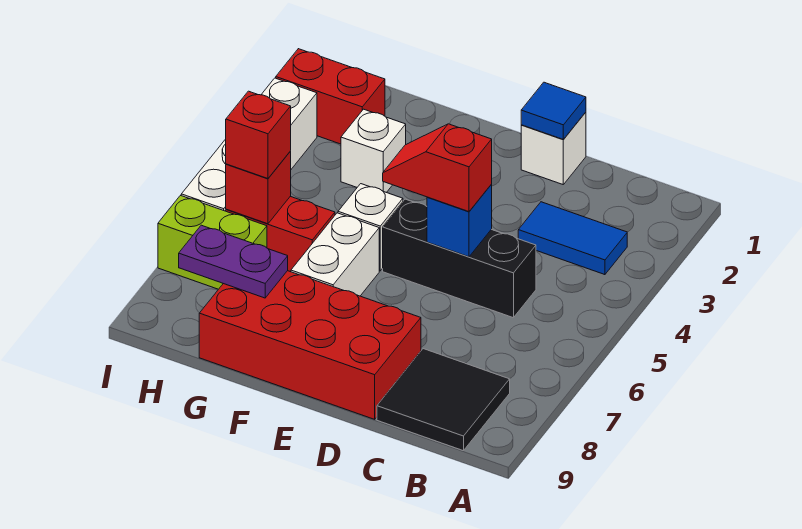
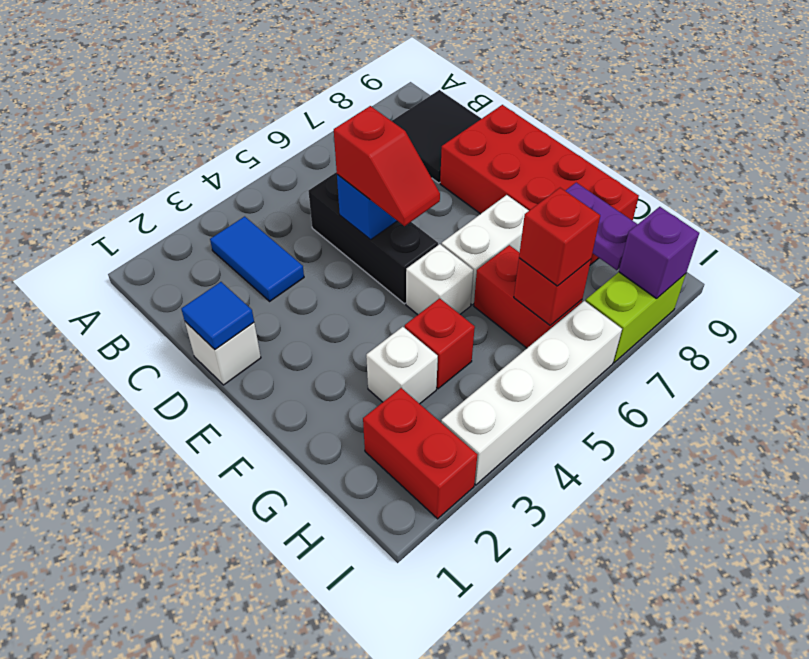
none -> red brick G4 level 1
lime brick H7:I7 level 1 -> lime brick I7:I8 level 1
none -> purple brick I8 level 2

